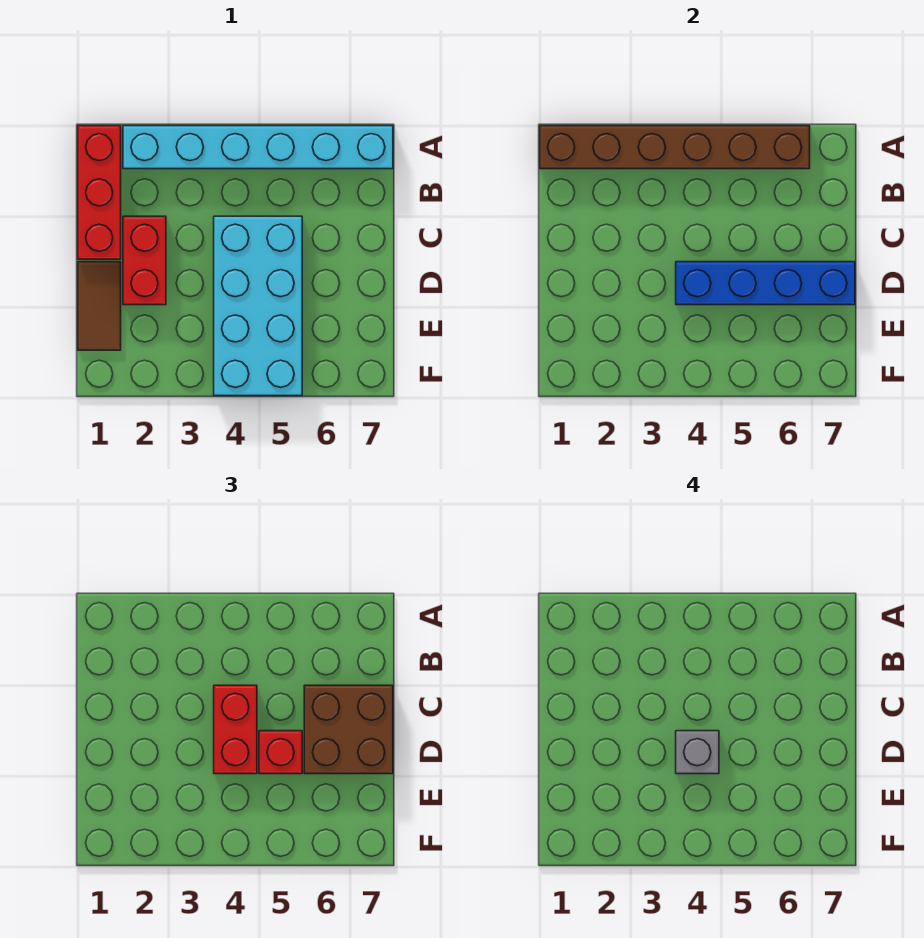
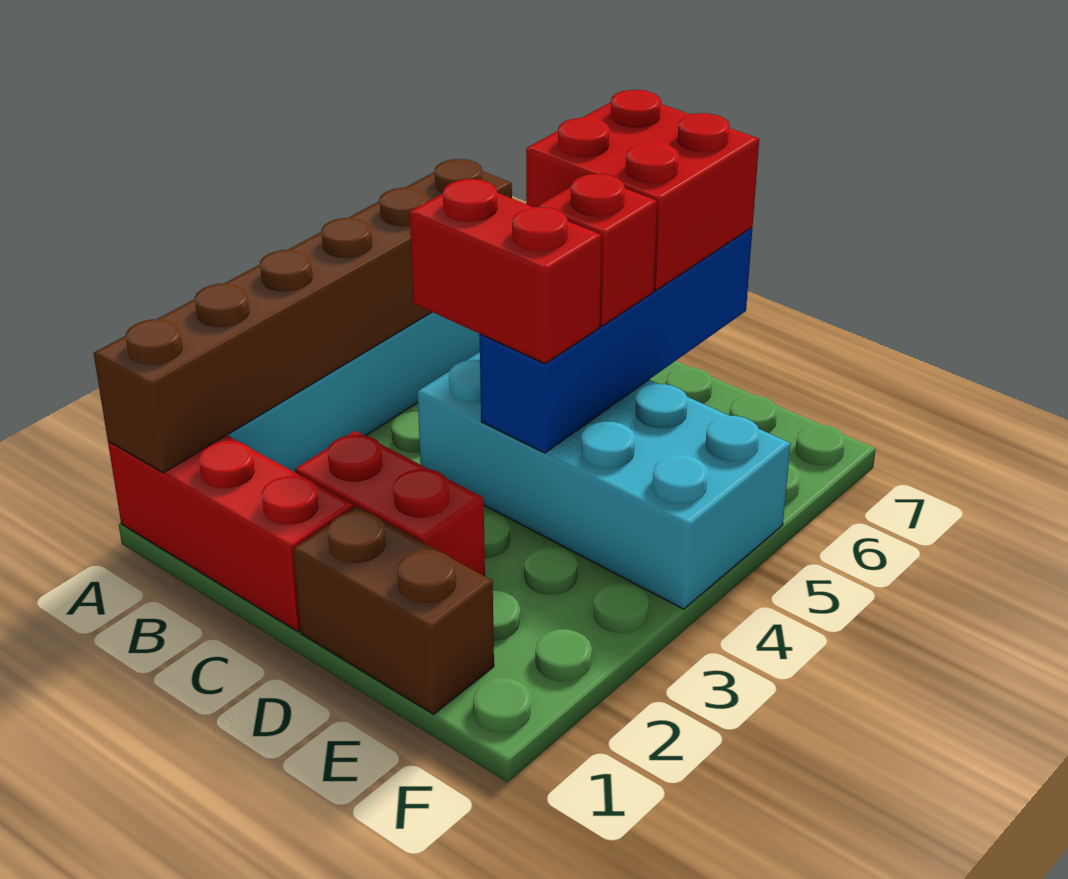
brown brick C6:D7 level 3 -> red brick C6:D7 level 3
brown tile D1:E1 level 1 -> brown brick D1:E1 level 1
grey brick D4 level 4 -> none

